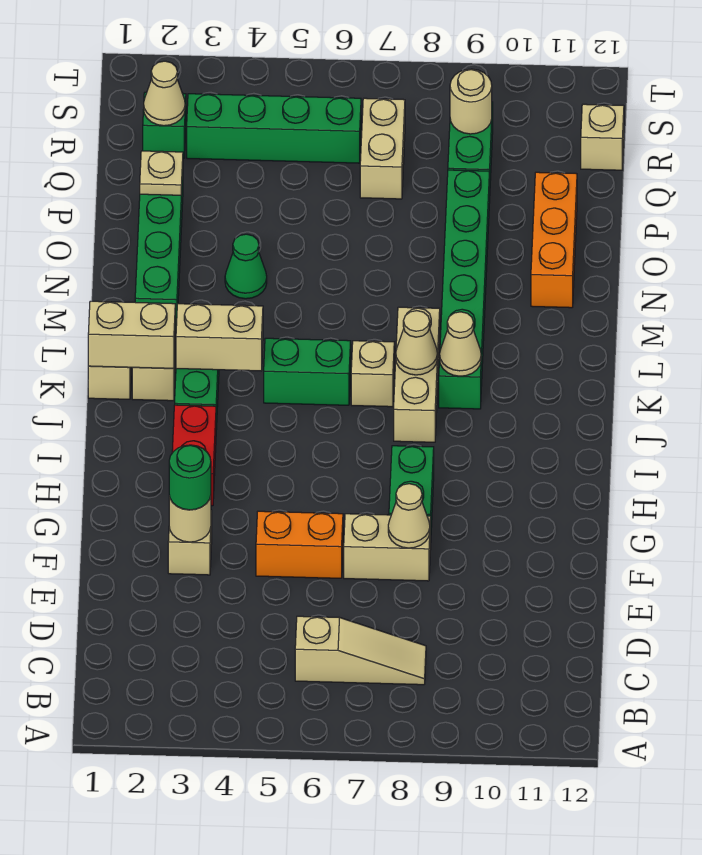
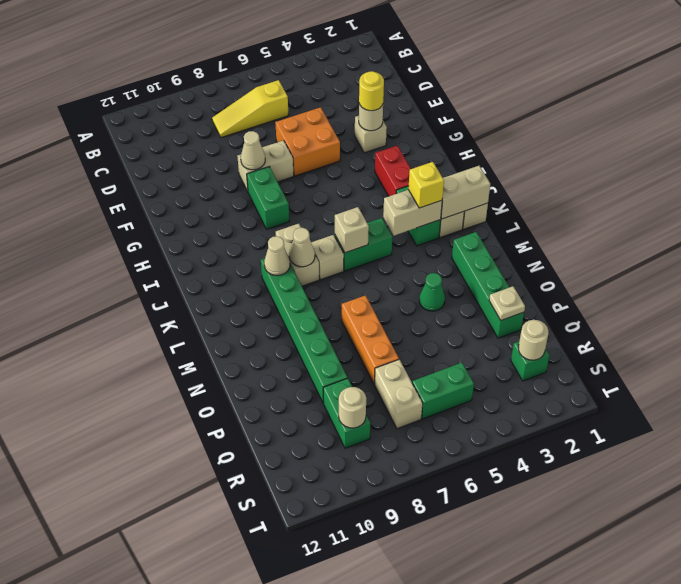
tan slope C6:C8 level 1 top 6 -> yellow slope C6:C8 level 1 top 6
green round brick F3 level 3 -> yellow round brick F3 level 3
orange brick F5:F6 level 1 -> orange brick E5:F6 level 1
tan brick J8:L8 level 1 -> tan brick J8:K8 level 1
none -> yellow brick K3 level 3
orange brick N11:P11 level 1 -> orange brick N7:P7 level 1
tan cone R2 level 2 -> tan round brick R2 level 2
green brick R3:R6 level 1 -> green brick R5:R6 level 1
tan brick R12 level 1 -> tan brick K6 level 2

